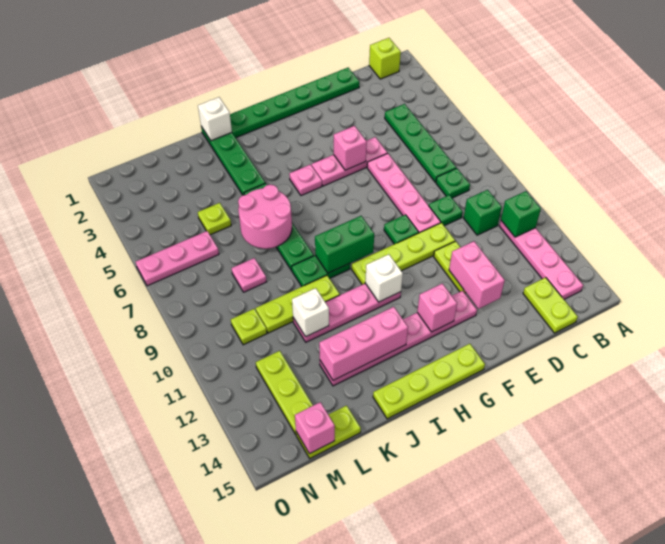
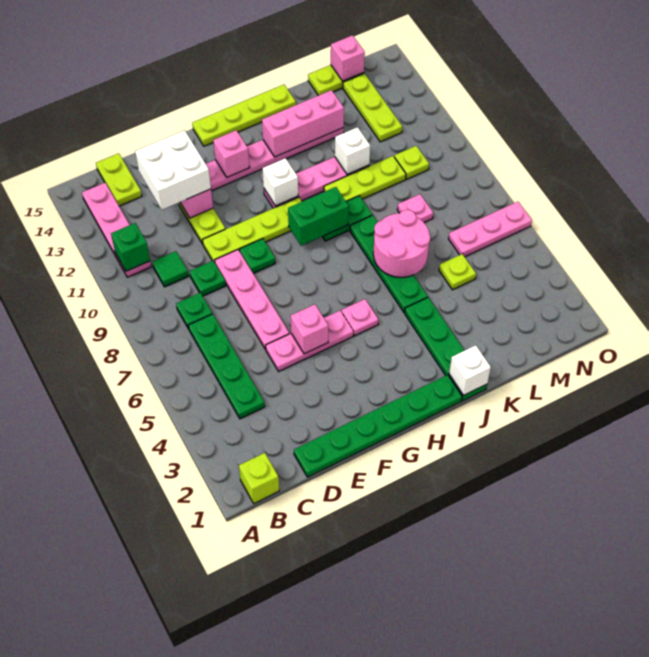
green brick C10 level 1 -> green tile C10 level 1
none -> white brick D12:E13 level 3

